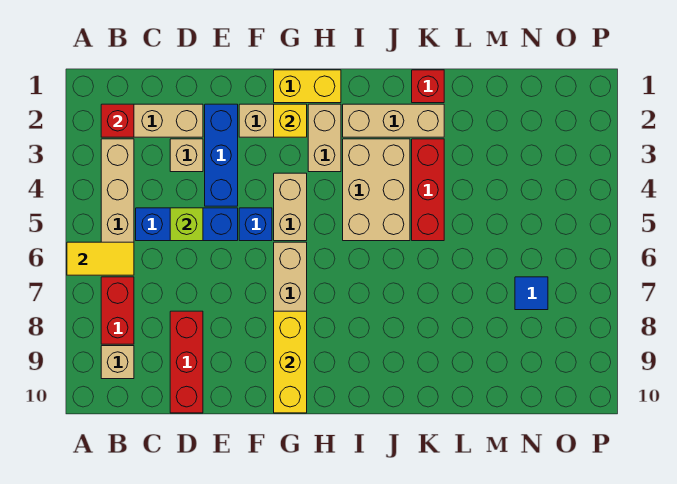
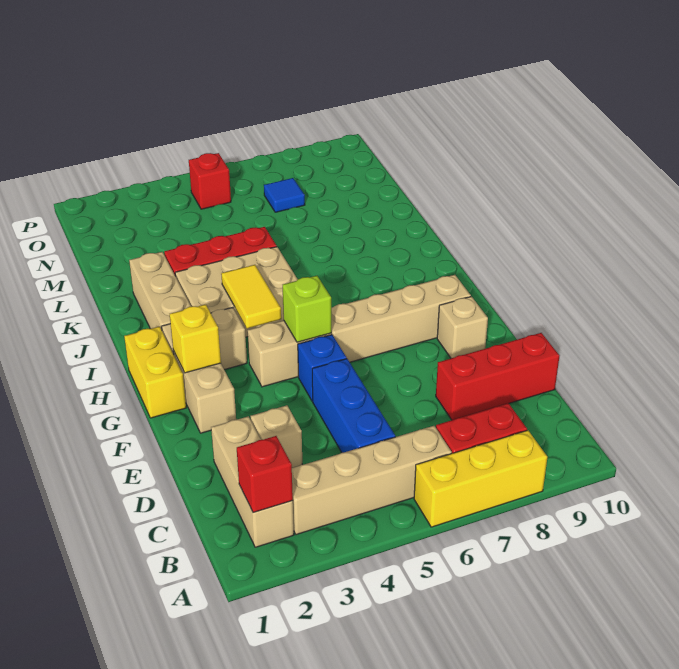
yellow tile A6:B6 level 2 -> yellow tile H4:I4 level 2
tan brick B9 level 1 -> tan brick F9 level 1
lime brick D5 level 2 -> lime brick G5 level 2
blue brick E2:E4 level 1 -> none
yellow brick G8:G10 level 2 -> yellow brick A6:A8 level 1
red brick K1 level 1 -> red brick O5 level 1

